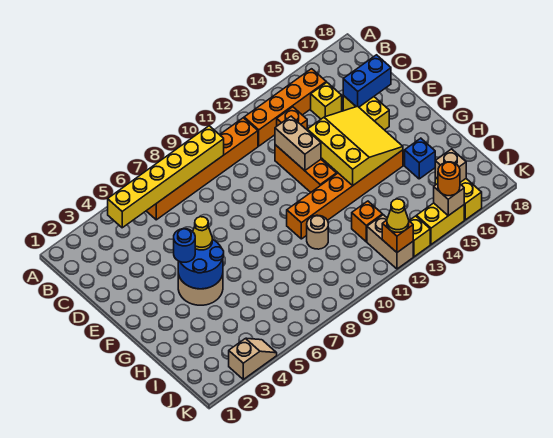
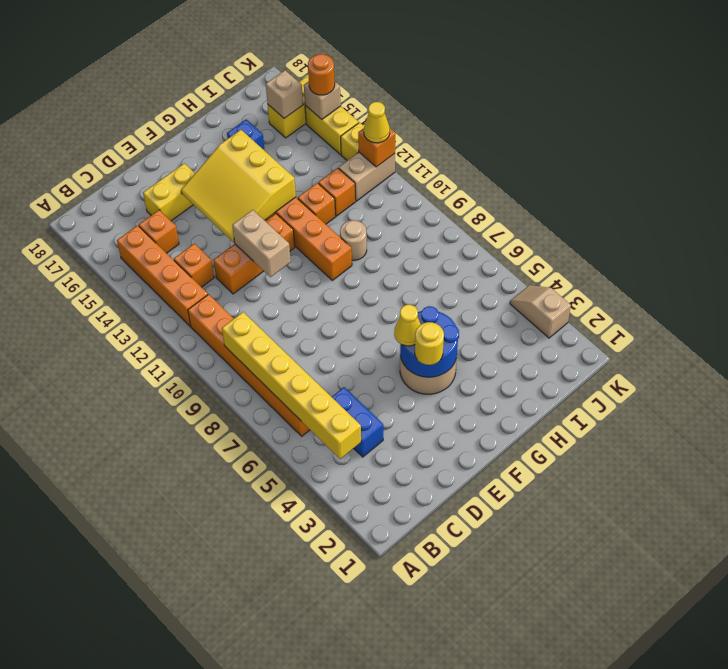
yellow brick C15 level 1 -> orange brick C15 level 1
tan brick D12:E12 level 2 -> tan brick E11:E12 level 2
blue brick D16:D17 level 2 -> blue brick C4:C5 level 1
yellow slope E13:G15 level 2 top 13 -> yellow slope E13:G15 level 2 top G
blue round brick F4 level 3 -> yellow round brick F4 level 3
none -> orange brick H12 level 1

